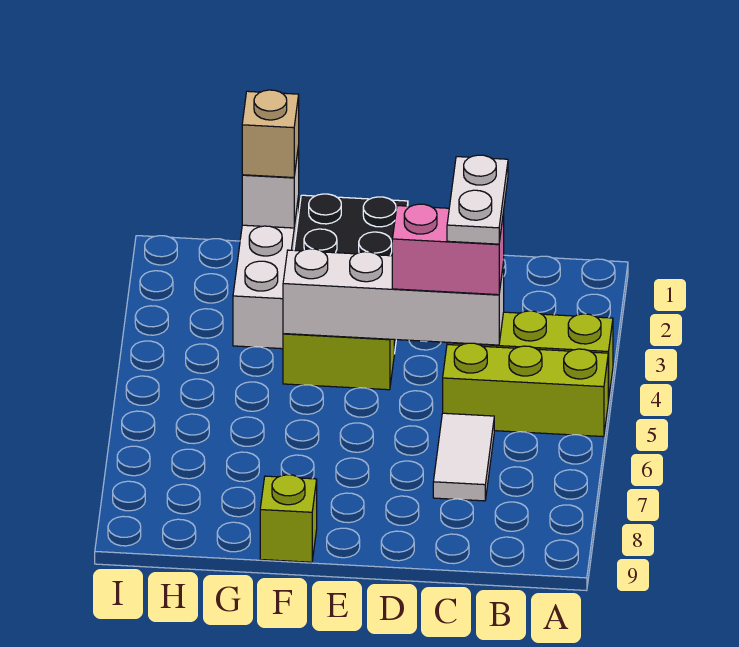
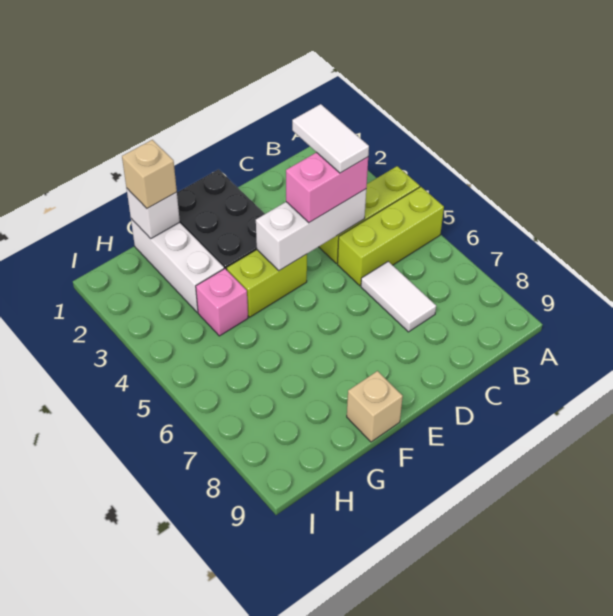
white plate C3:C4 level 4 -> white tile C3:C4 level 4
white brick C4:F4 level 2 -> white brick C4:E4 level 2
lime brick F9 level 1 -> tan brick F9 level 1
none -> pink brick G4 level 1

